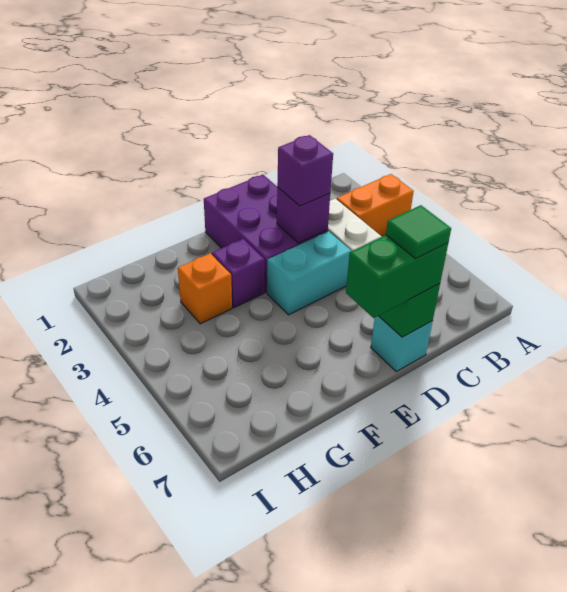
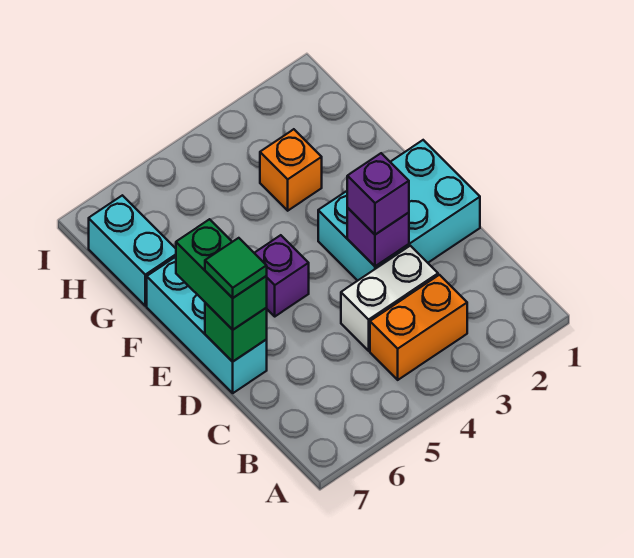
orange brick A3:B3 level 1 -> orange brick B3:B4 level 1
purple brick D1:E3 level 1 -> cyan brick D1:E3 level 1
cyan brick D4:E4 level 1 -> cyan brick G7:H7 level 1
cyan brick D7 level 1 -> cyan brick D7:F7 level 1
purple brick F3 level 1 -> purple brick E5 level 1

